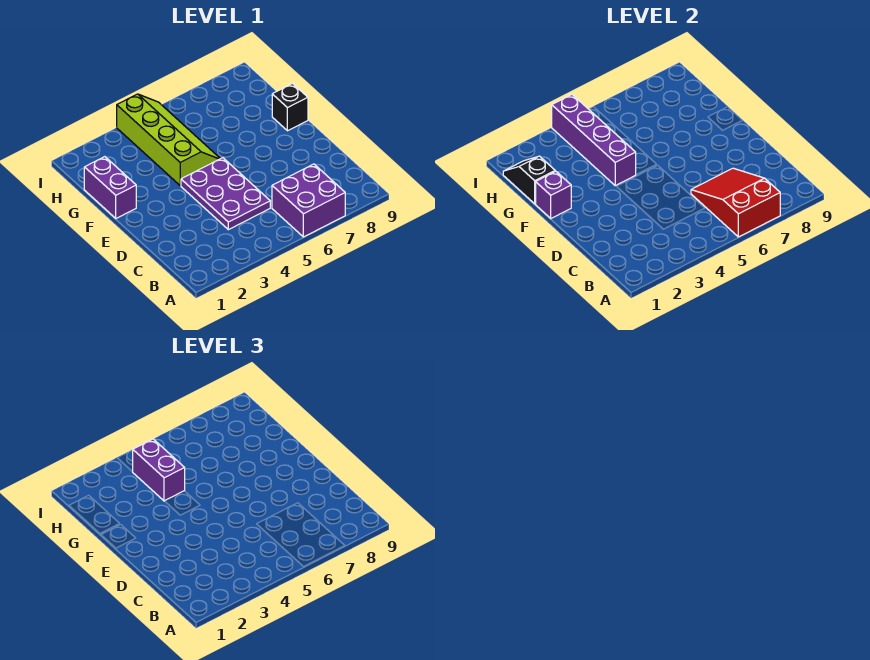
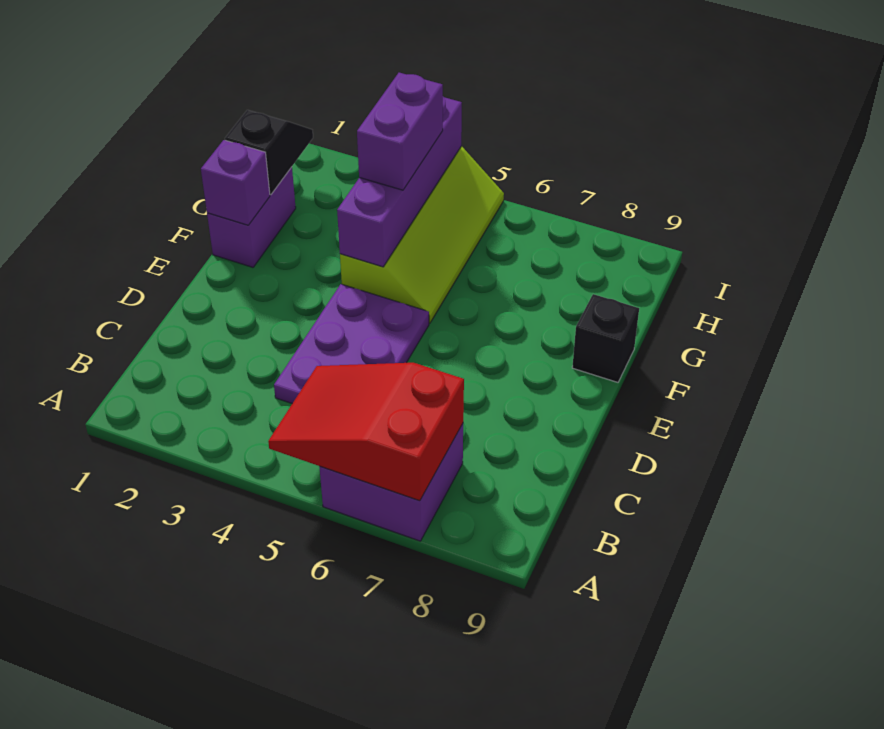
red slope A6:C7 level 2 top A -> red slope A5:B7 level 2 top 7

